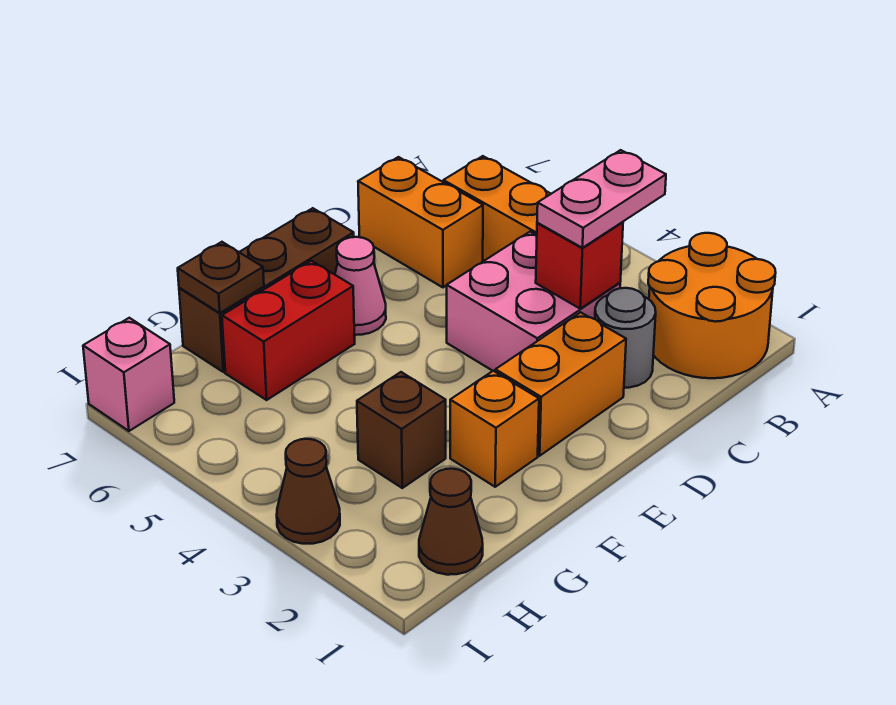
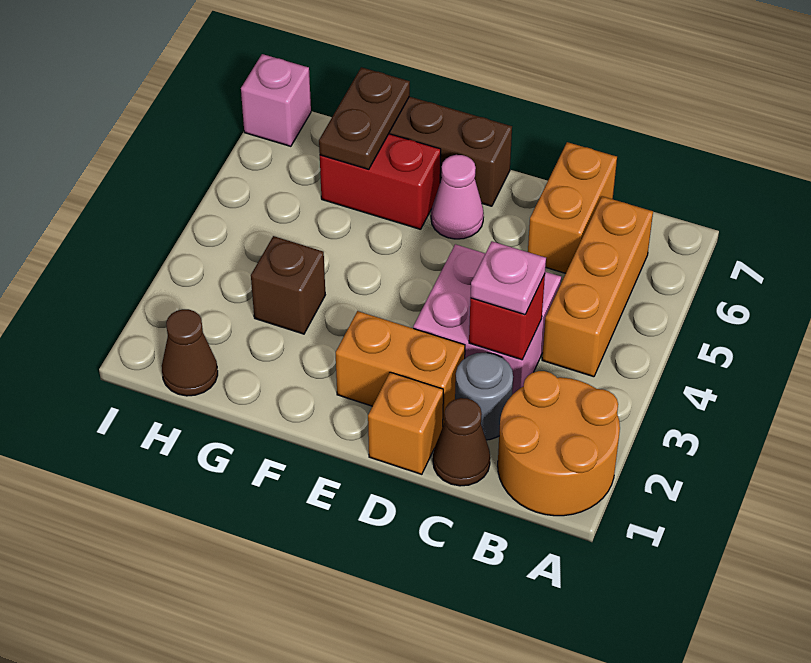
pink plate B3:C3 level 3 -> pink plate C3 level 3
orange brick F2 level 1 -> orange brick D1 level 1
brown plate G7 level 2 -> brown plate G6:G7 level 2
brown cone I3 level 1 -> brown cone C1 level 1

